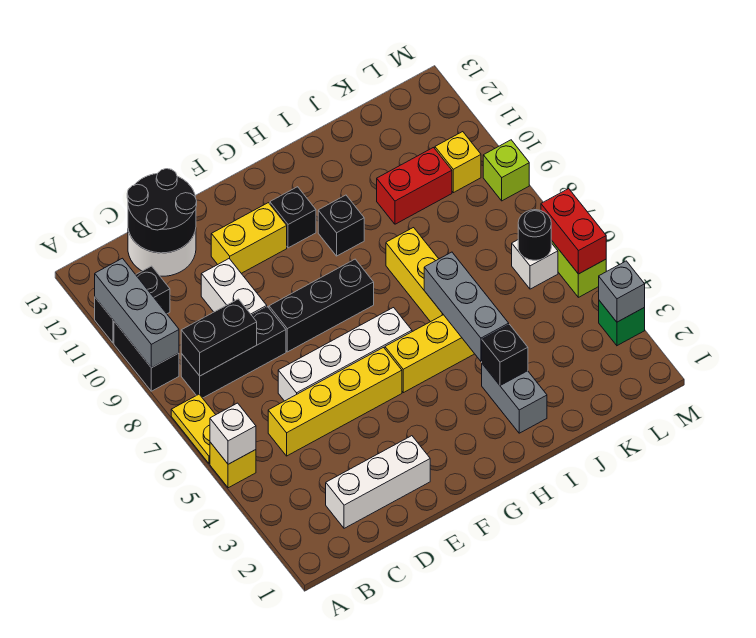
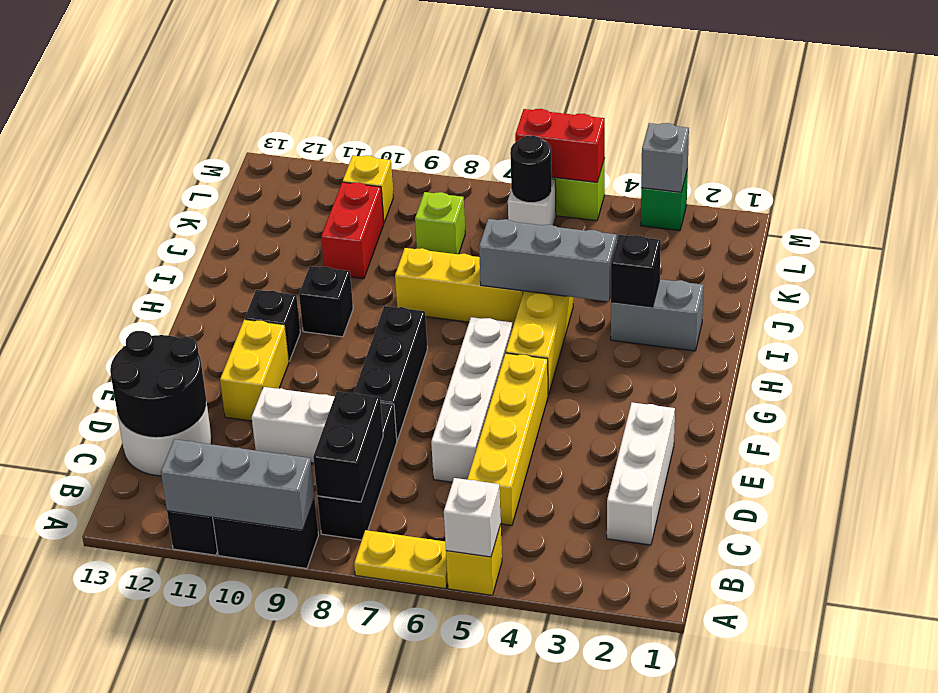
lime brick M9 level 1 -> lime brick K8 level 1

